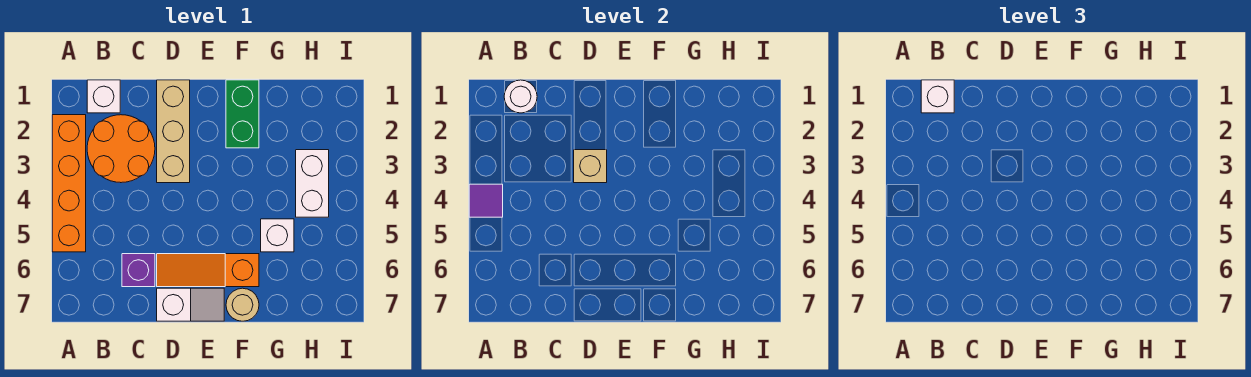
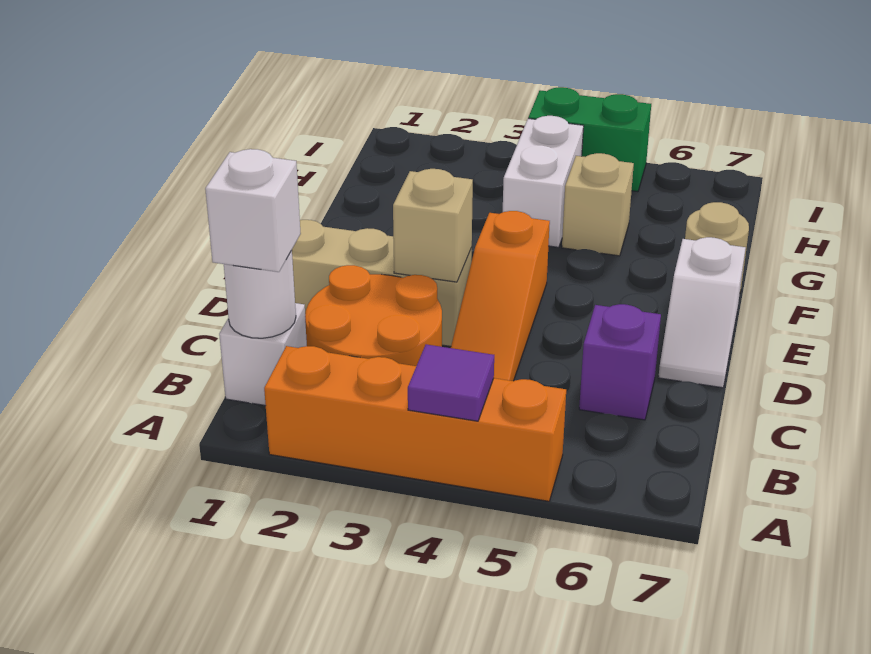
orange slope D6:F6 level 1 top F -> orange slope C4:E4 level 1 top E
white slope D7:E7 level 1 top D -> white slope D7:E7 level 1 top E
green brick F1:F2 level 1 -> green brick I4:I5 level 1
white brick G5 level 1 -> tan brick G5 level 1
white brick H3:H4 level 1 -> white brick G4:H4 level 1

